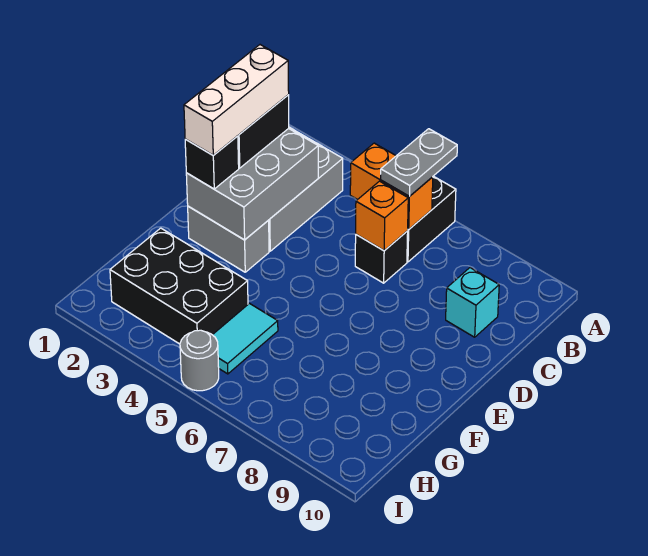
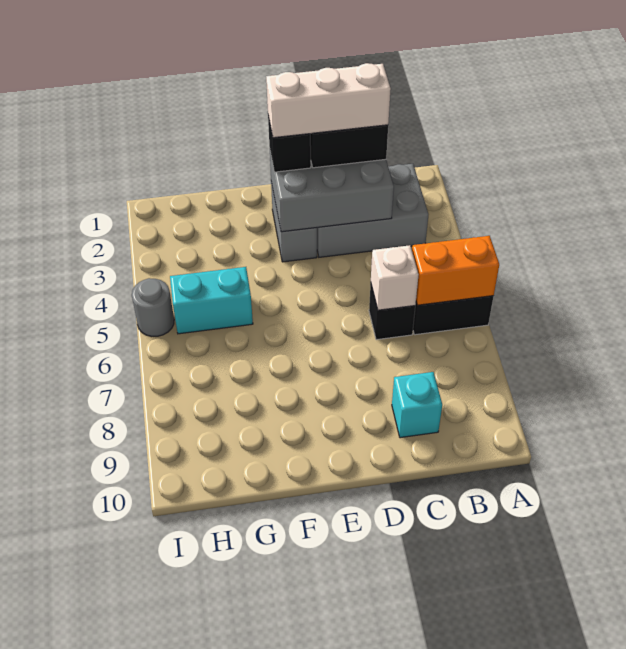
grey plate A6:B6 level 3 -> none
orange brick B5:B6 level 2 -> orange brick A6:B6 level 2
orange brick C6 level 2 -> white brick C6 level 2
black brick G2:H4 level 1 -> none
cyan tile G5:H5 level 1 -> cyan brick G5:H5 level 1

